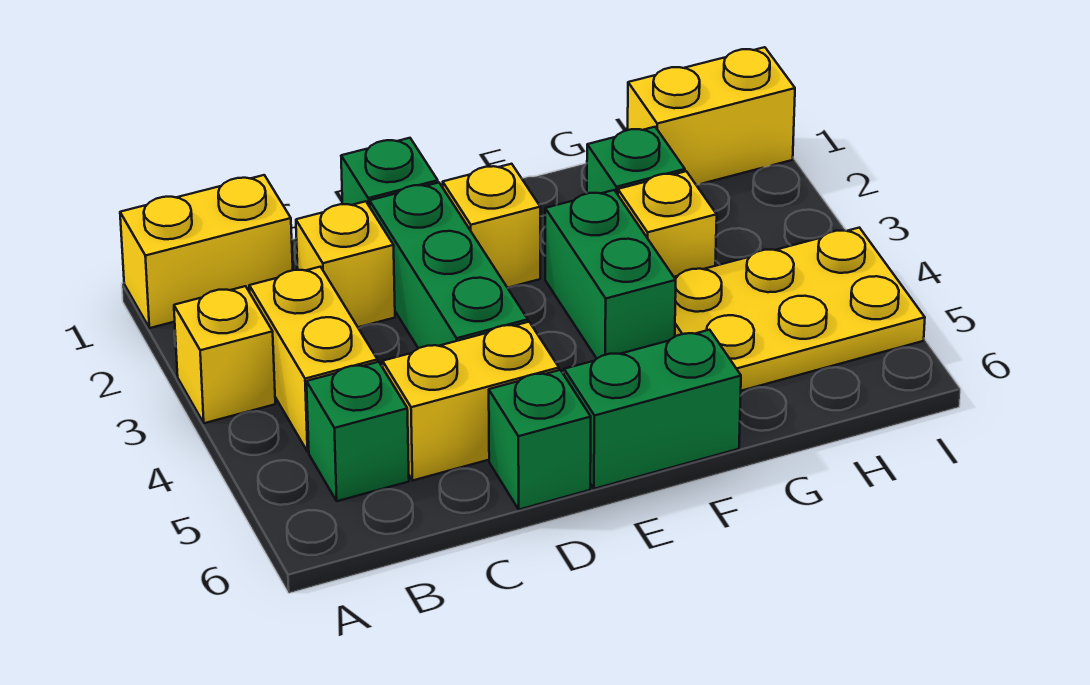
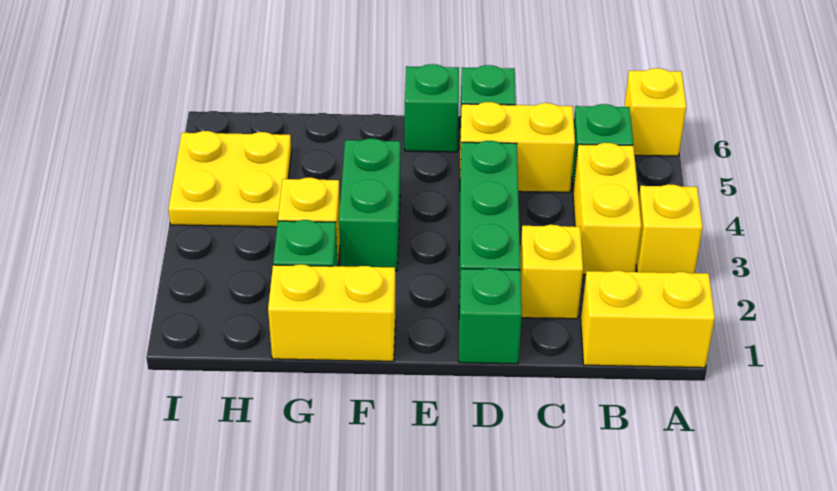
yellow brick E2 level 1 -> yellow brick A6 level 1
green brick E6:F6 level 1 -> green brick E6 level 1
yellow plate G4:I5 level 1 -> yellow plate H4:I5 level 1
yellow brick H1:I1 level 1 -> yellow brick F1:G1 level 1

